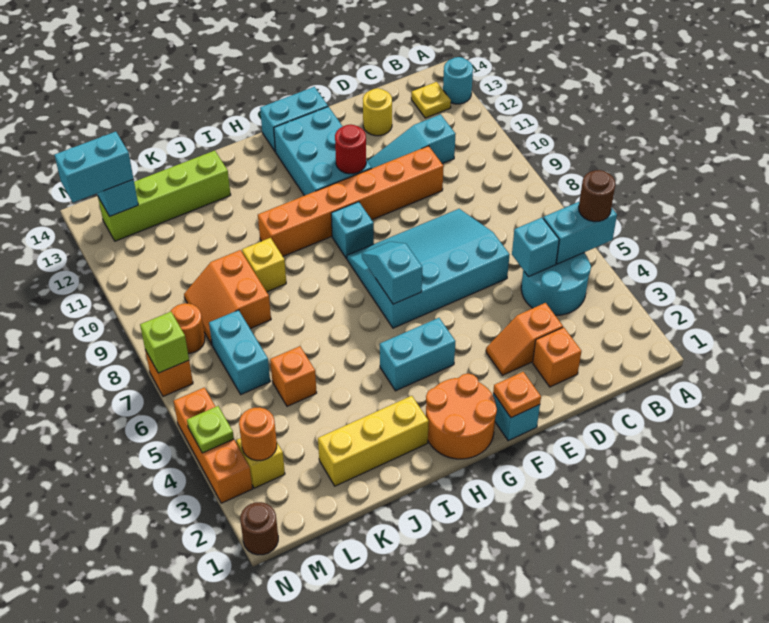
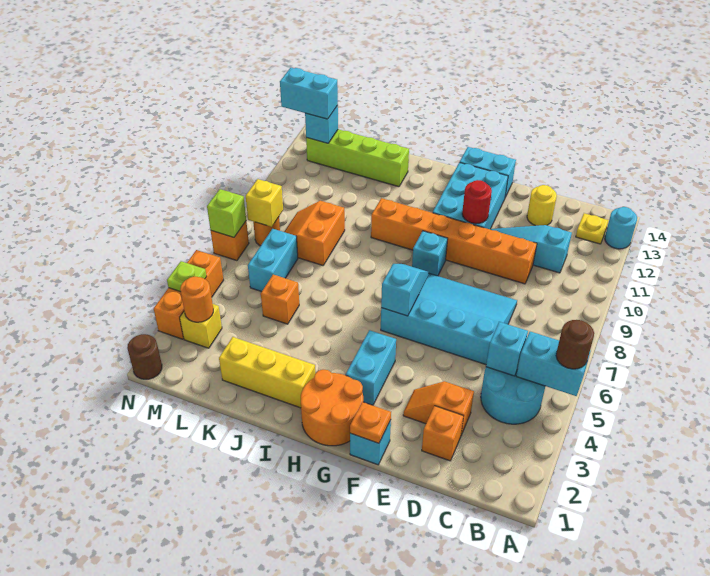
cyan brick G4:H4 level 1 -> cyan brick G3:G4 level 1
yellow brick J9 level 1 -> yellow brick M8 level 2

